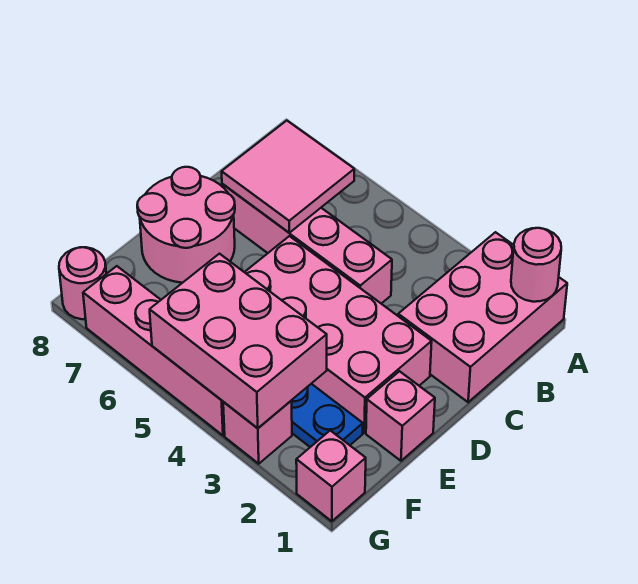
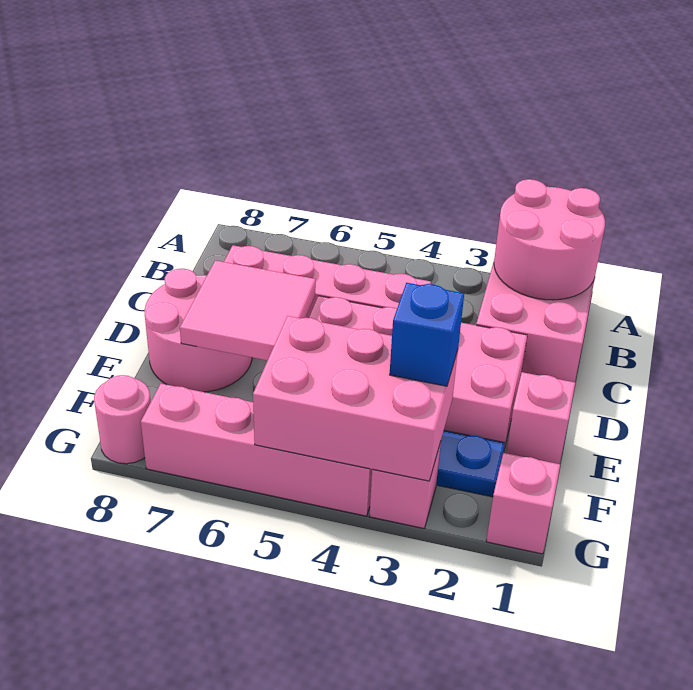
pink round brick A1 level 2 -> pink round brick A1:B2 level 2
pink tile B6:C7 level 2 -> pink tile D6:E7 level 2
none -> blue brick F3 level 3

